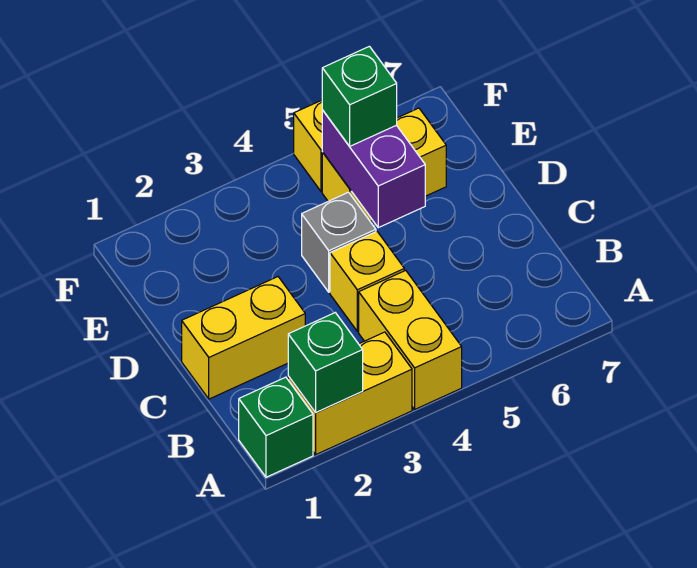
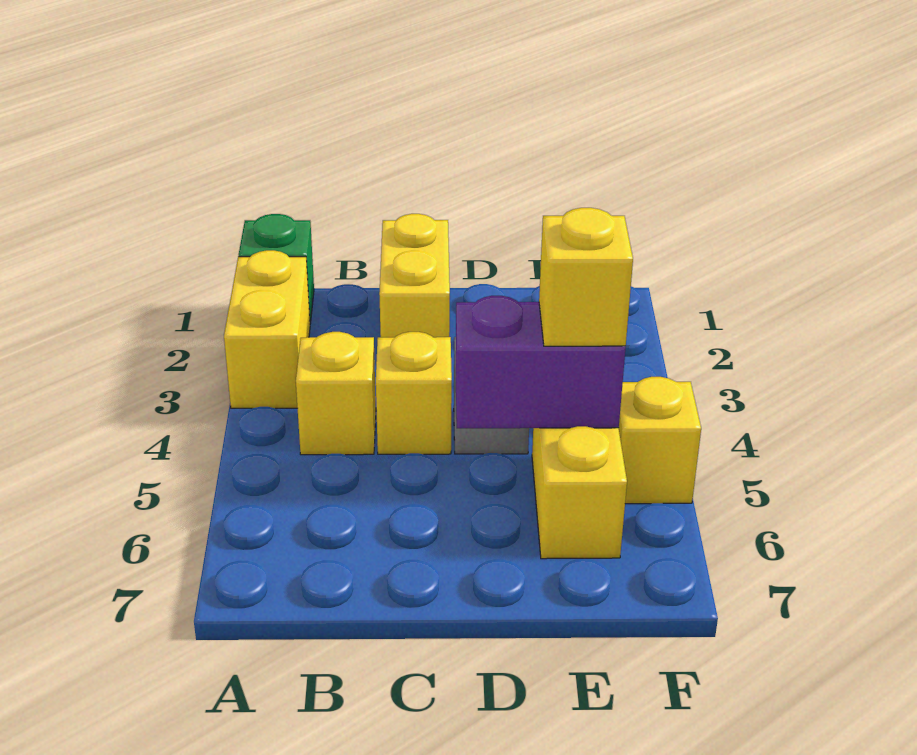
green brick A2 level 2 -> none
yellow brick A4:B4 level 1 -> yellow brick B4 level 1
green brick E5 level 3 -> yellow brick E5 level 3

